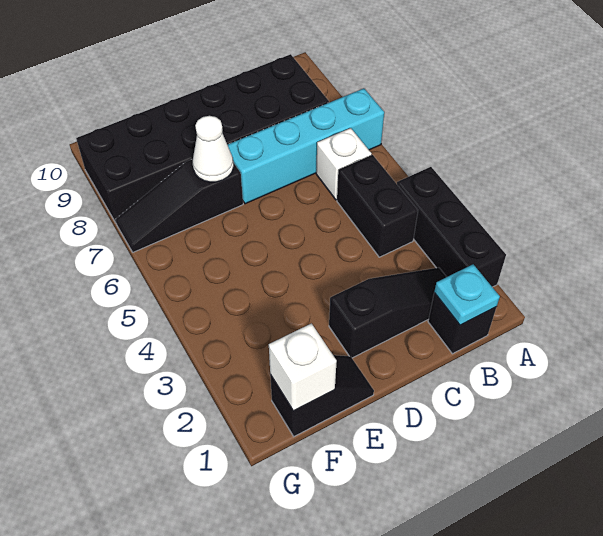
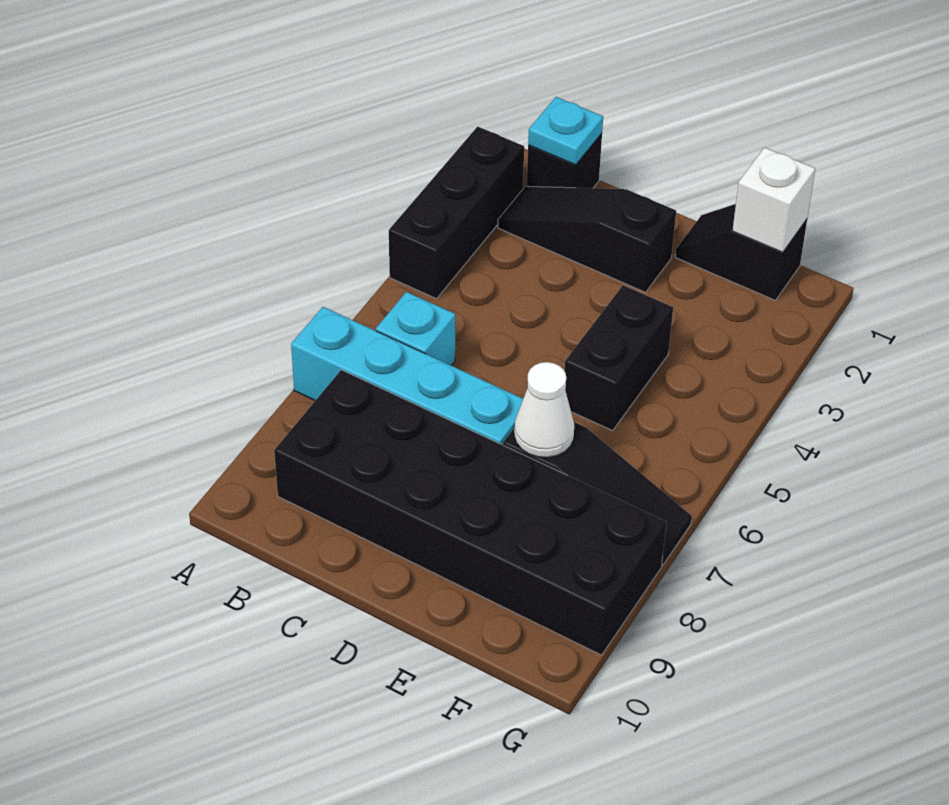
black brick B4:B5 level 1 -> black brick E4:E5 level 1
white brick B6 level 1 -> cyan brick B6 level 1

